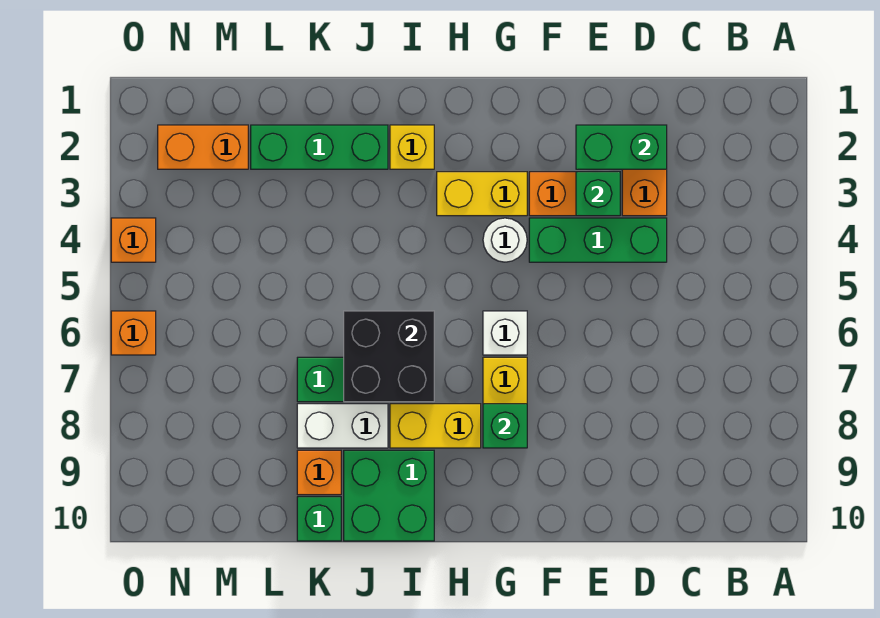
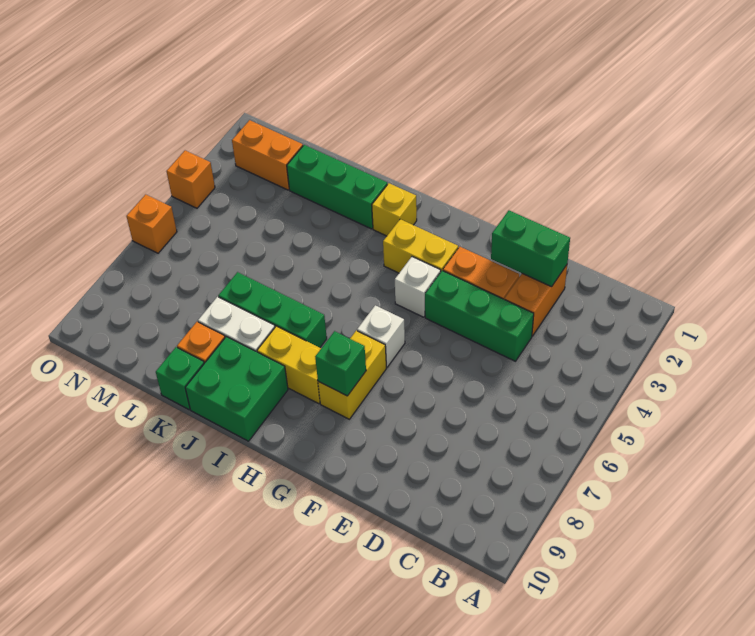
green brick E3 level 2 -> none
white round brick G4 level 1 -> white brick G4 level 1
black brick I6:J7 level 2 -> none

